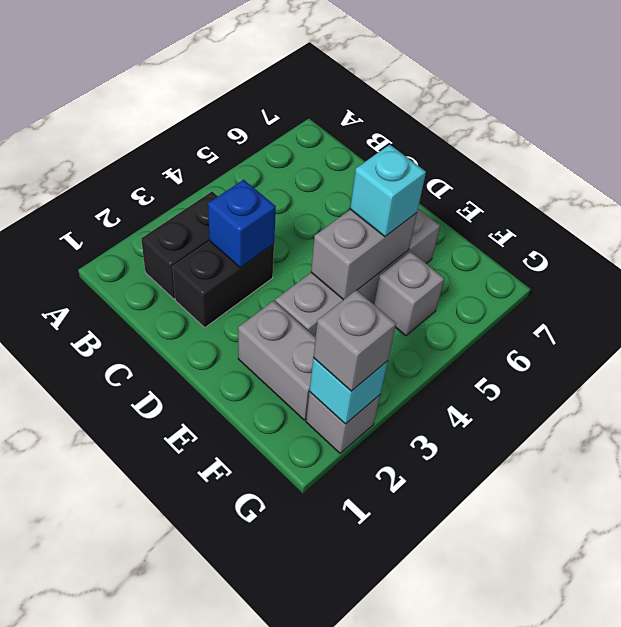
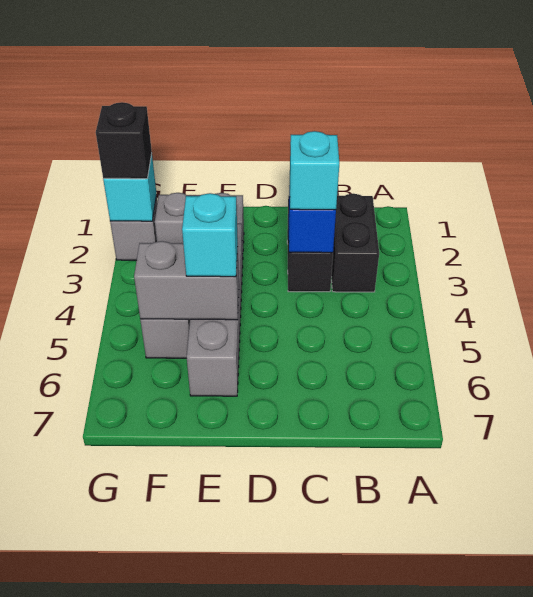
none -> cyan brick C3 level 3
grey brick E4:E5 level 2 -> grey brick E5:F5 level 2
grey brick G2 level 3 -> black brick G2 level 3

